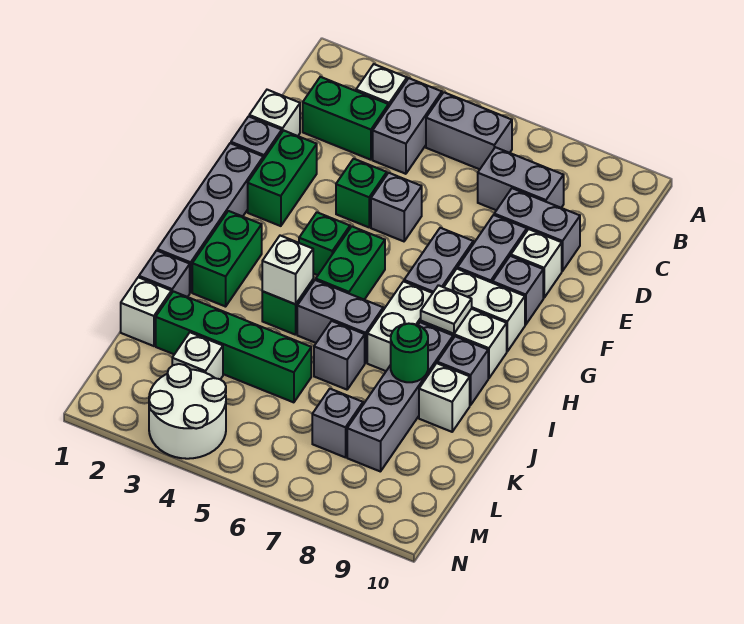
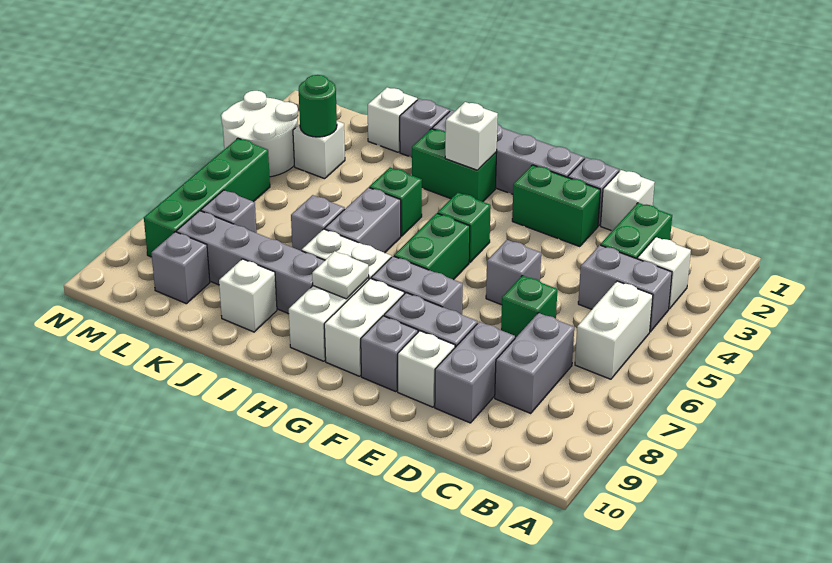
grey brick B5:B6 level 1 -> white brick B5:B6 level 1
green brick E4 level 1 -> green brick D6 level 1
green brick G5:H5 level 1 -> green brick G5:G6 level 1
white brick I4 level 2 -> white brick H2 level 2
grey brick I9 level 1 -> grey brick L9 level 1
green round brick J8 level 2 -> green round brick L3 level 2
green brick K2:K5 level 1 -> green brick M5:M8 level 1

